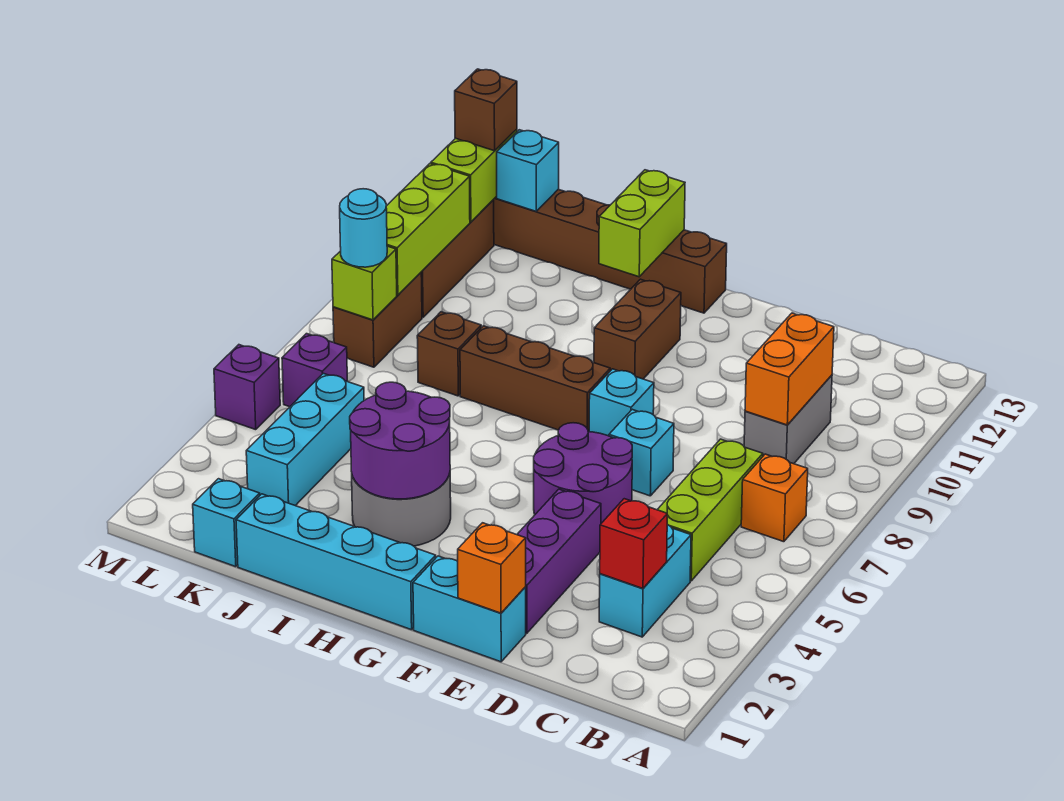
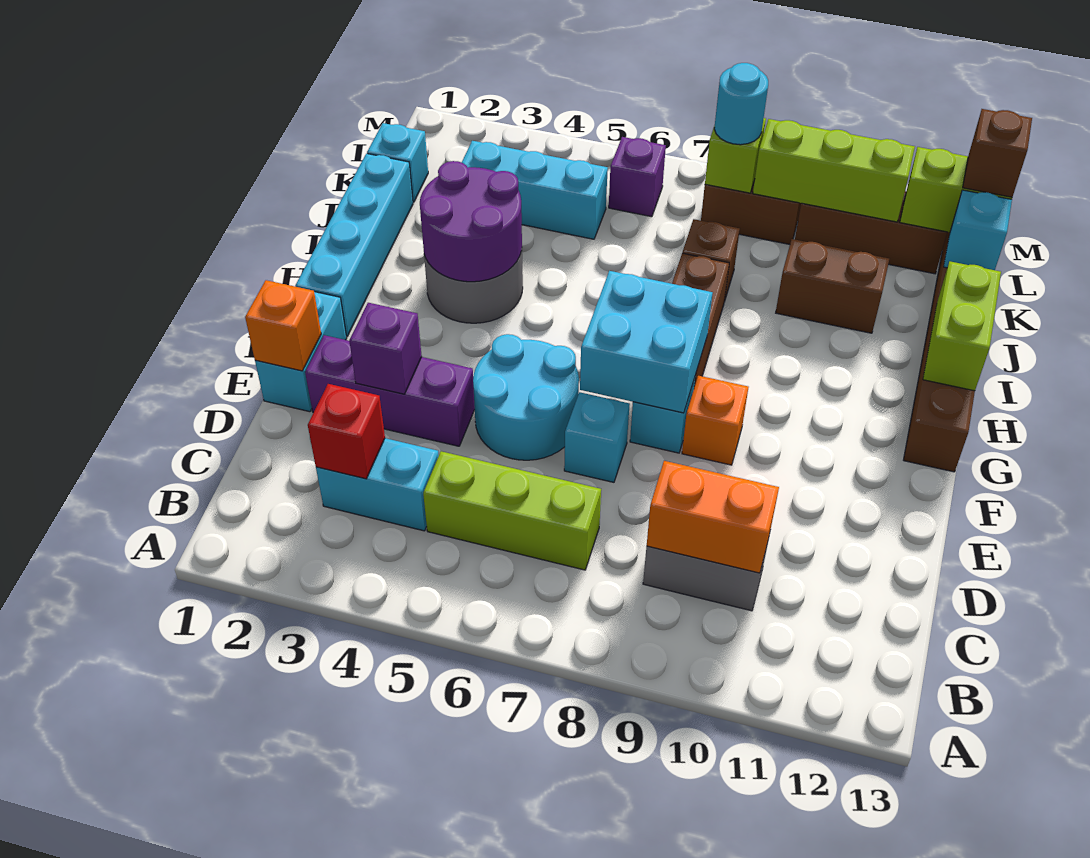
orange brick B7 level 1 -> orange brick F9 level 1
purple round brick E5:F6 level 1 -> cyan round brick E5:F6 level 1
none -> cyan brick F7:G8 level 2
brown brick G10:G11 level 1 -> brown brick J10:J11 level 1
lime brick H12:H13 level 2 -> lime brick H13:I13 level 2
purple brick M5 level 1 -> purple brick E3 level 2

